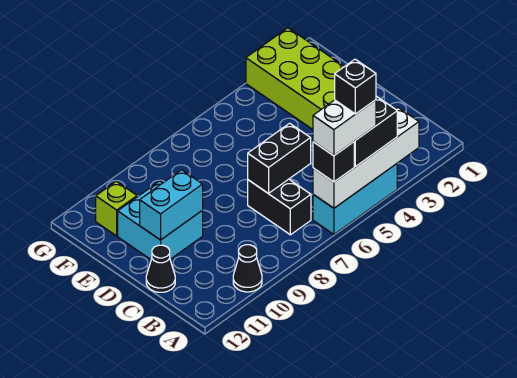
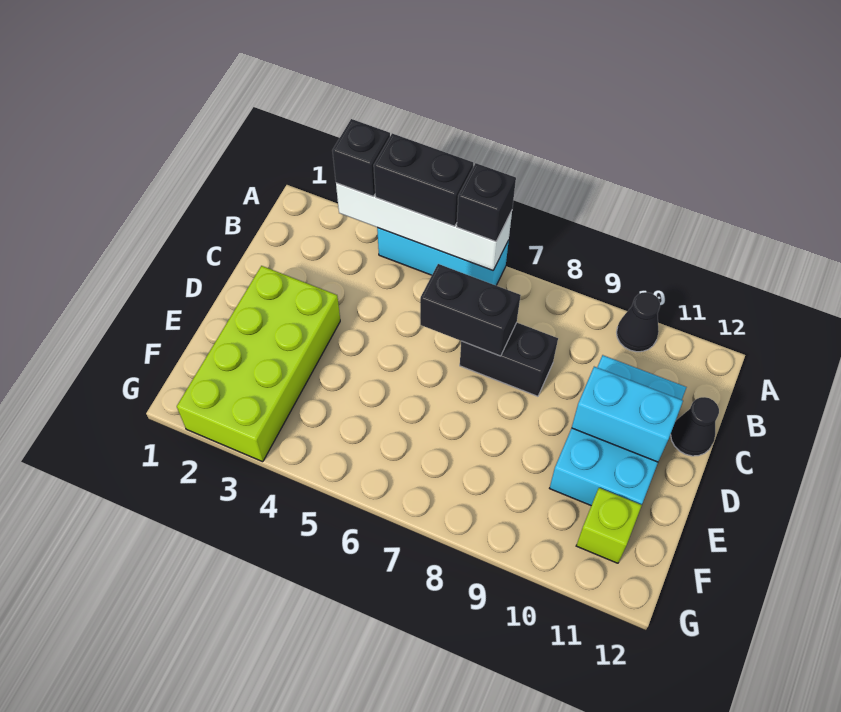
white brick A5:A6 level 4 -> none
black brick A5 level 5 -> black brick A3 level 3
black brick B7:C7 level 1 -> black brick C7:C8 level 1
cyan brick D10:E11 level 1 -> cyan brick C10:E11 level 1

